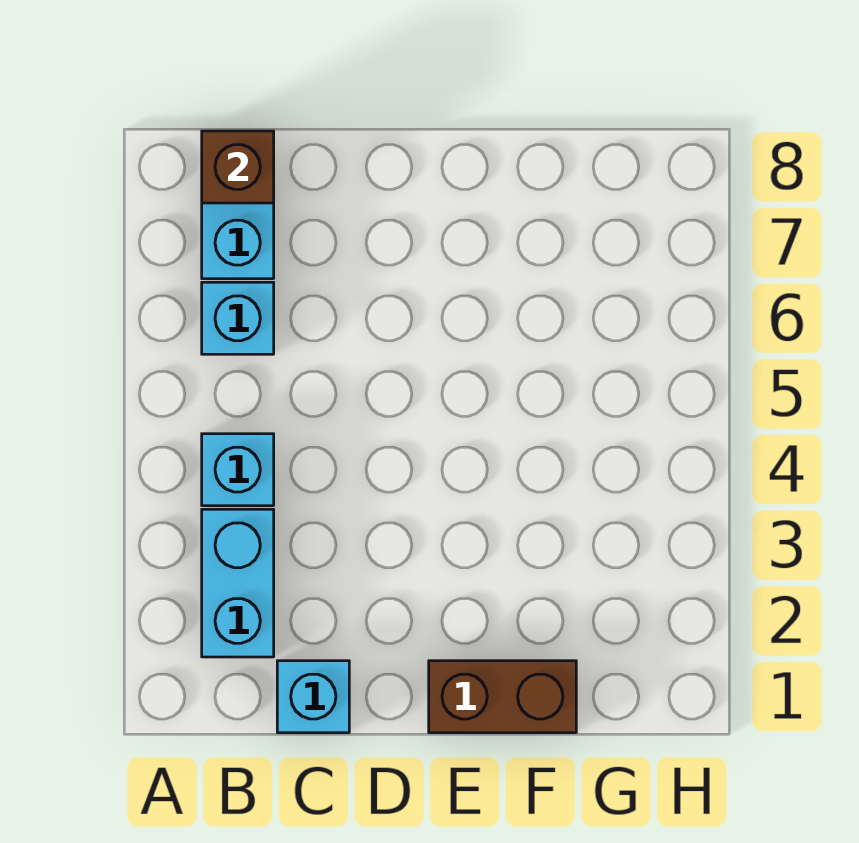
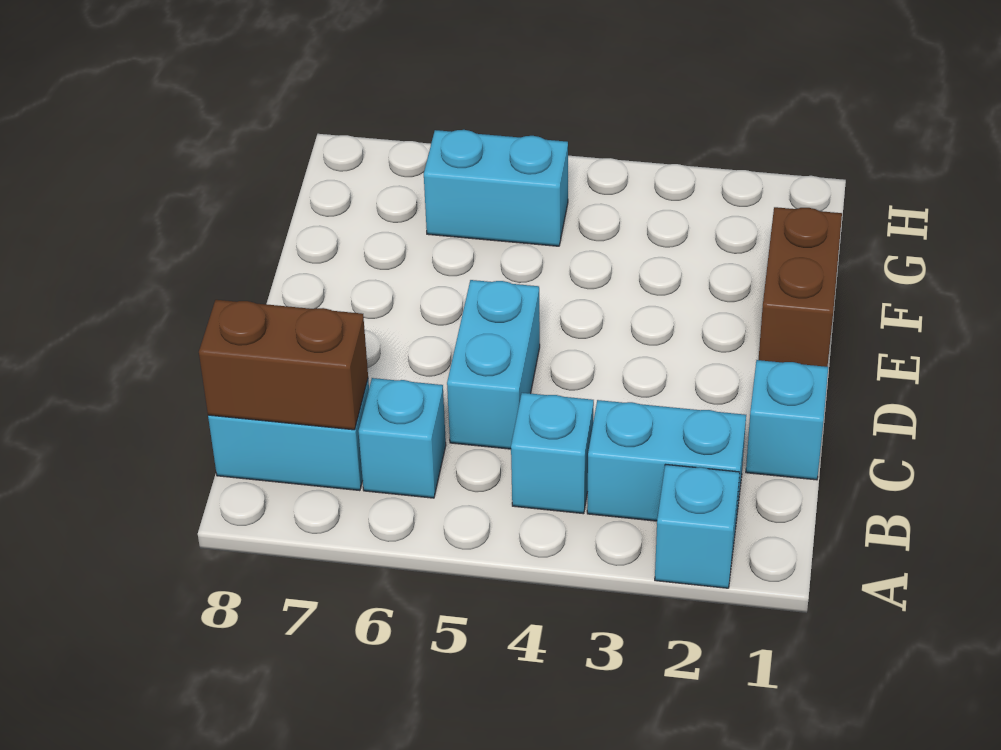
none -> cyan brick A2 level 1
brown brick B8 level 2 -> brown brick B7:B8 level 2
none -> cyan brick C5:D5 level 1
none -> cyan brick G5:G6 level 1

